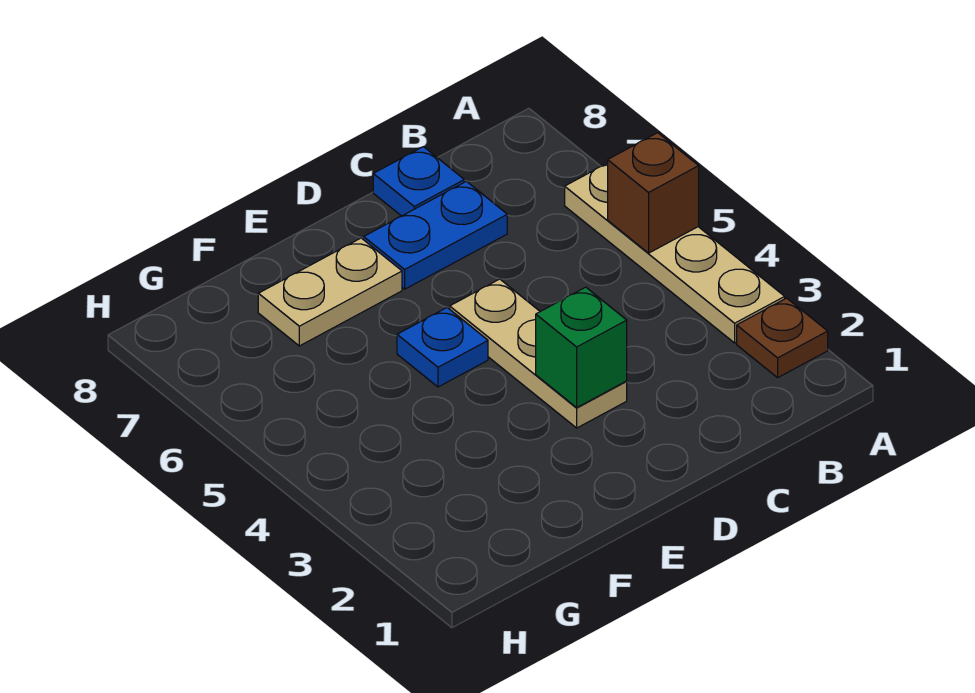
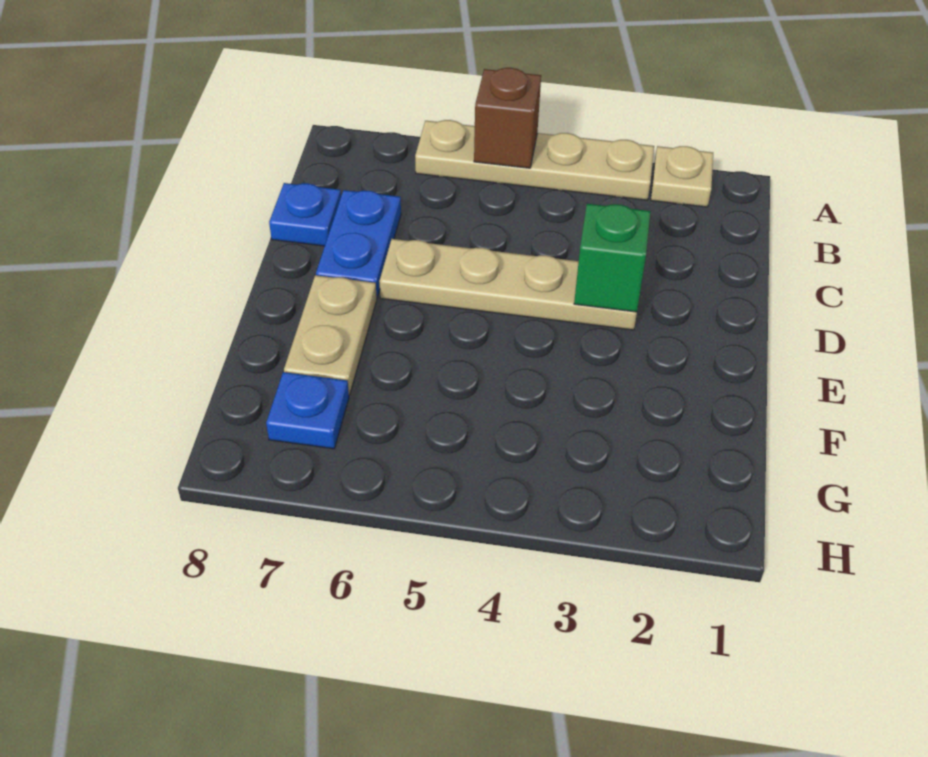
brown plate A2 level 1 -> tan plate A2 level 1
tan plate D3:D5 level 1 -> tan plate D3:D6 level 1
blue plate E5 level 1 -> blue plate G7 level 1

